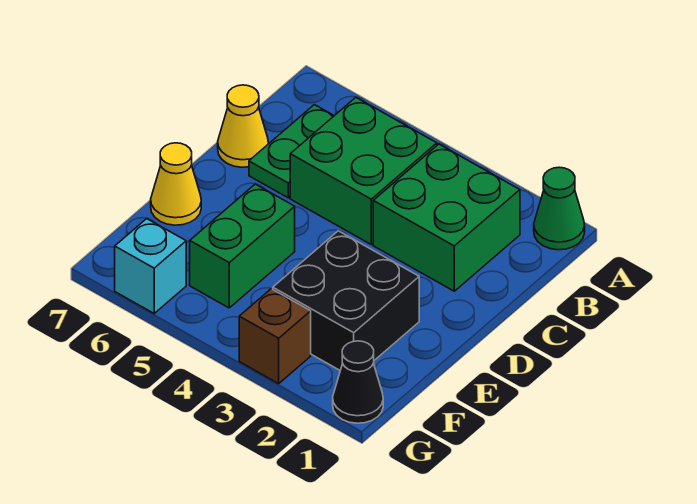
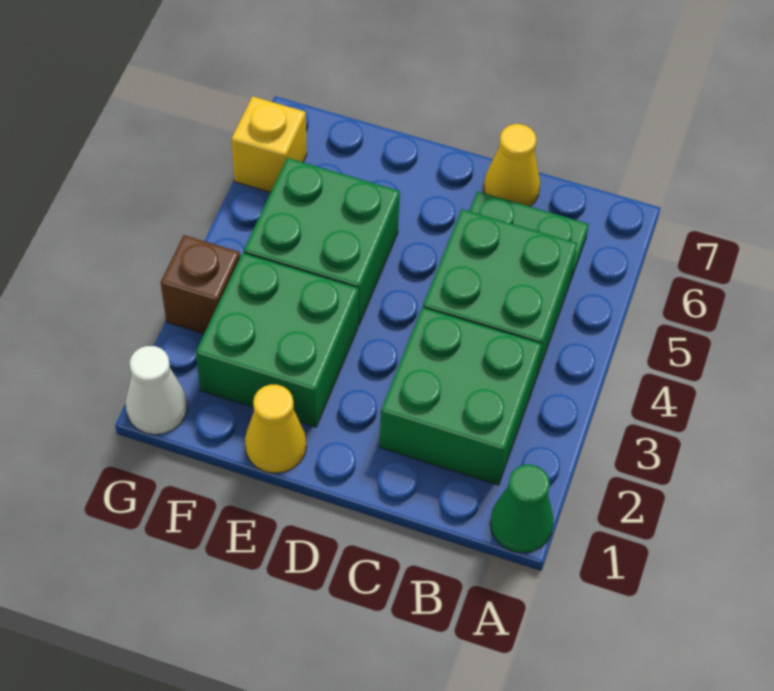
black brick E2:F3 level 1 -> green brick E2:F3 level 1
green brick E5:F5 level 1 -> green brick E4:F5 level 1
yellow cone E7 level 1 -> yellow cone E1 level 1
black cone G1 level 1 -> white cone G1 level 1
cyan brick G6 level 1 -> yellow brick G6 level 1

